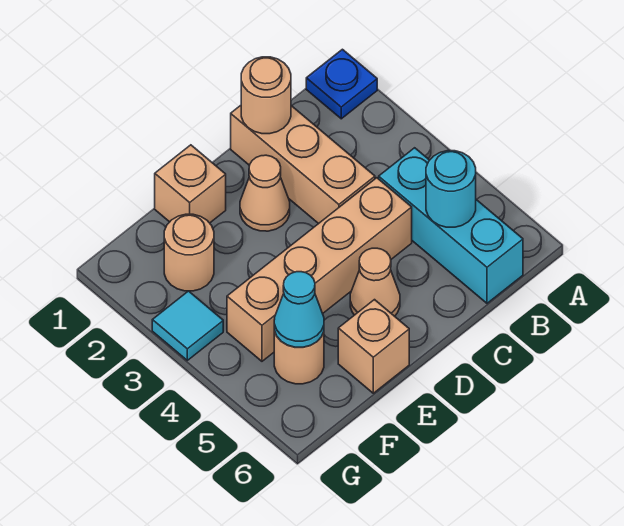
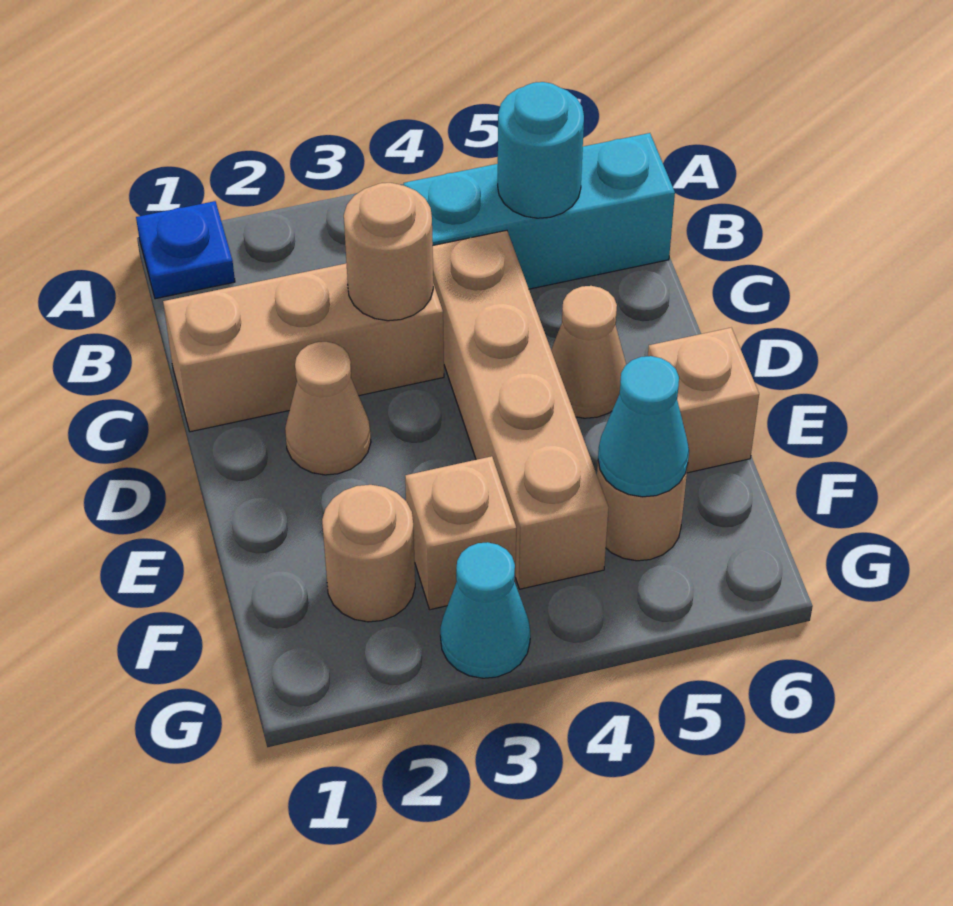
tan round brick C1 level 2 -> tan round brick C3 level 2
tan brick E1 level 1 -> tan brick F3 level 1
cyan tile G3 level 1 -> cyan cone G3 level 1

